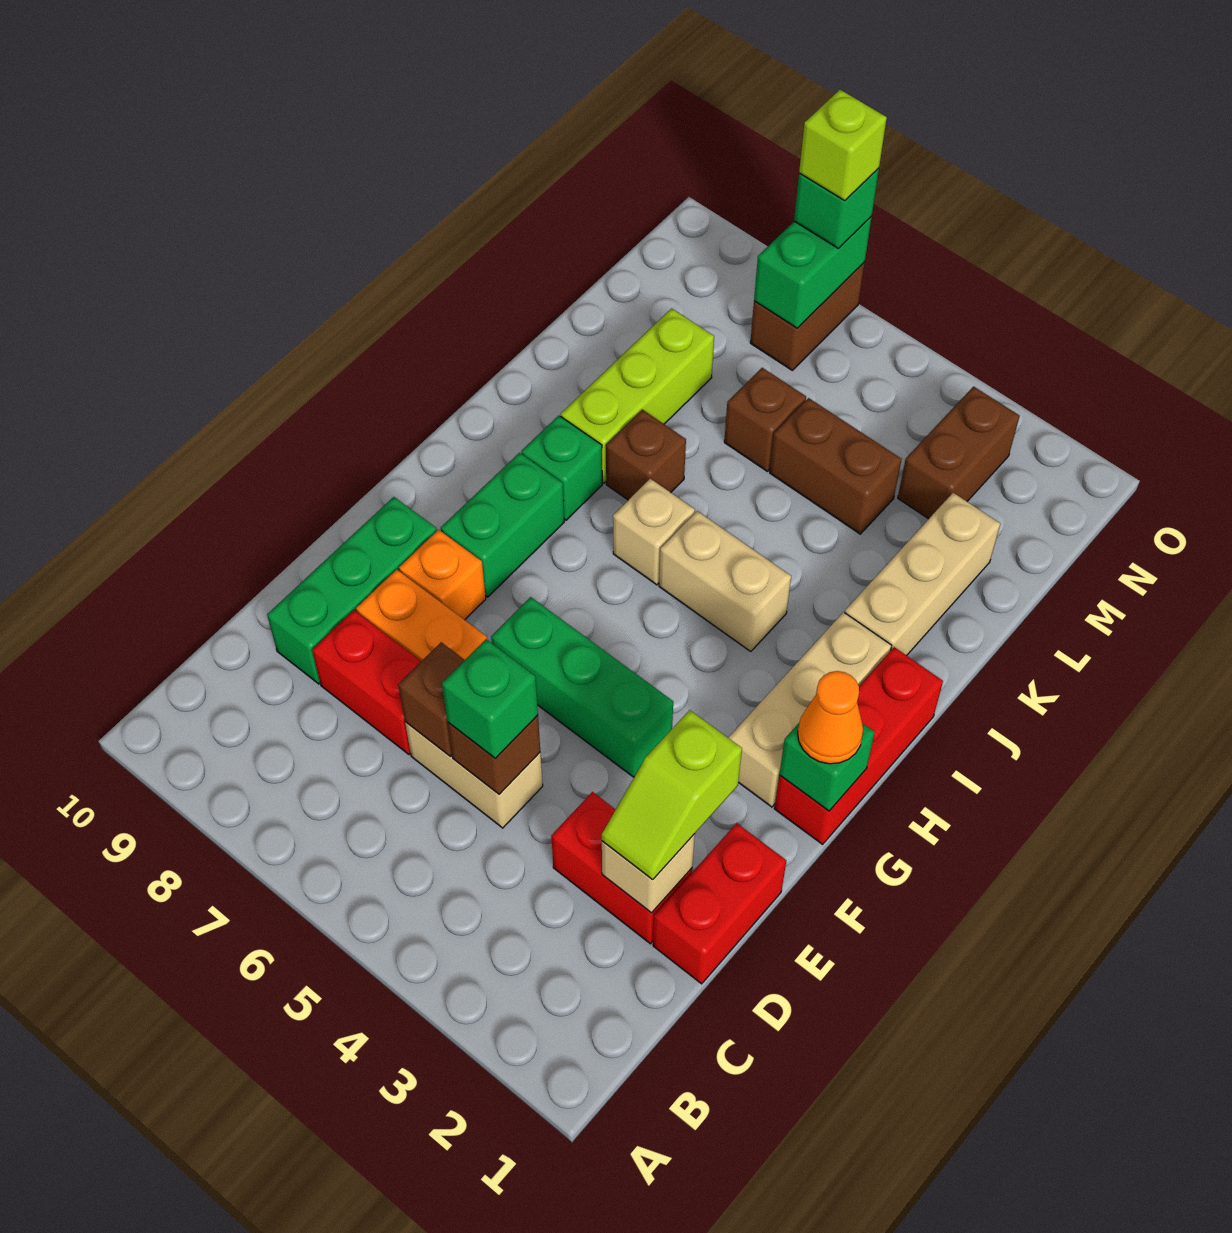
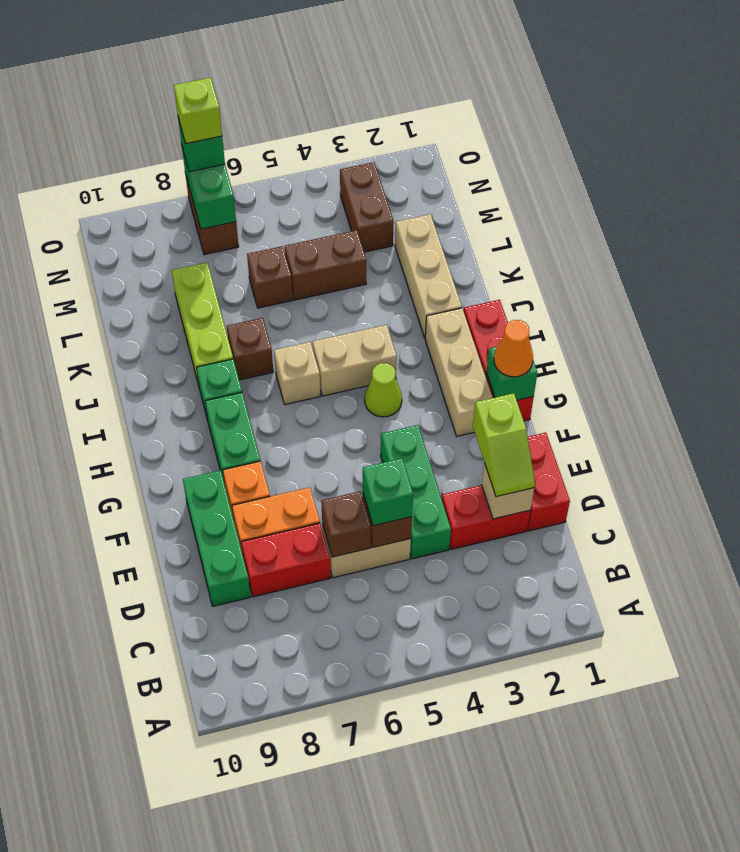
green brick F4:F6 level 1 -> green brick D4:F4 level 1
none -> lime cone H4 level 1

